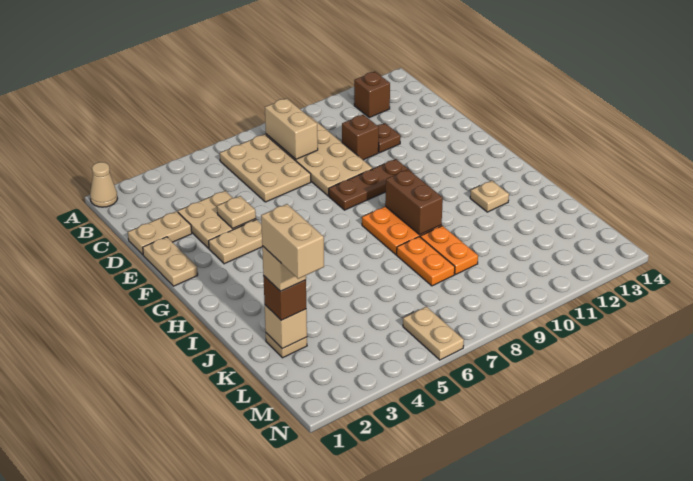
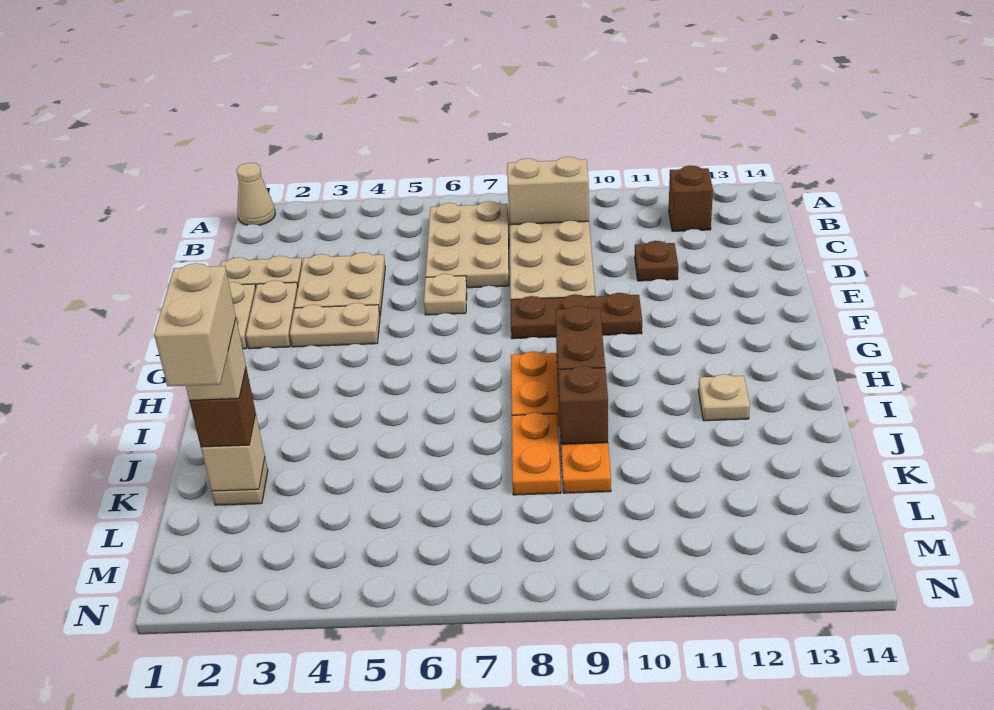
tan brick B8:C8 level 2 -> tan brick B8:B9 level 2
brown brick D10 level 1 -> brown brick J9 level 2
tan plate E4 level 2 -> tan plate E6 level 1
tan plate M6:N6 level 1 -> tan plate E2:F2 level 1

